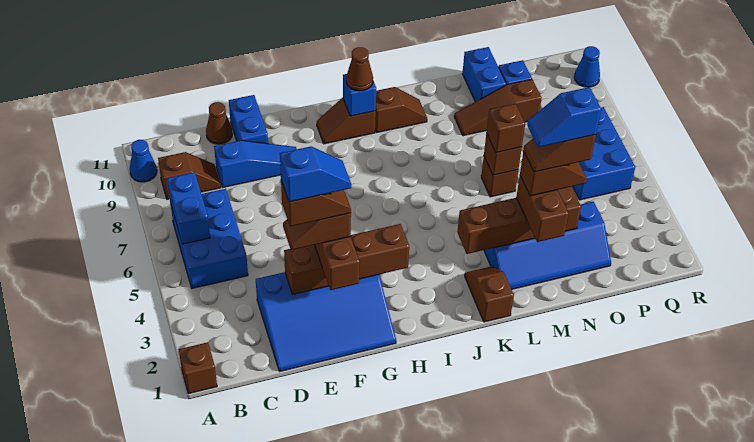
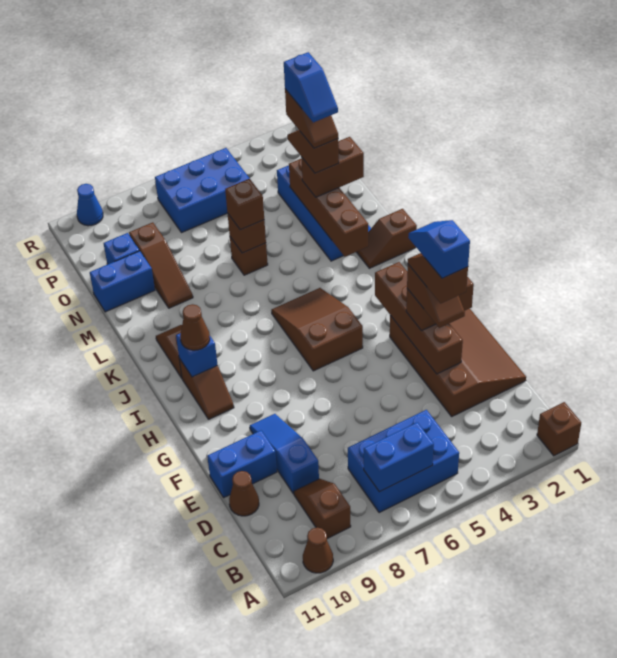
blue cone A10 level 1 -> brown cone A10 level 1
blue slope D1:G3 level 1 top 3 -> brown slope D1:G3 level 1 top 3
none -> brown slope H5:J6 level 1 top H

